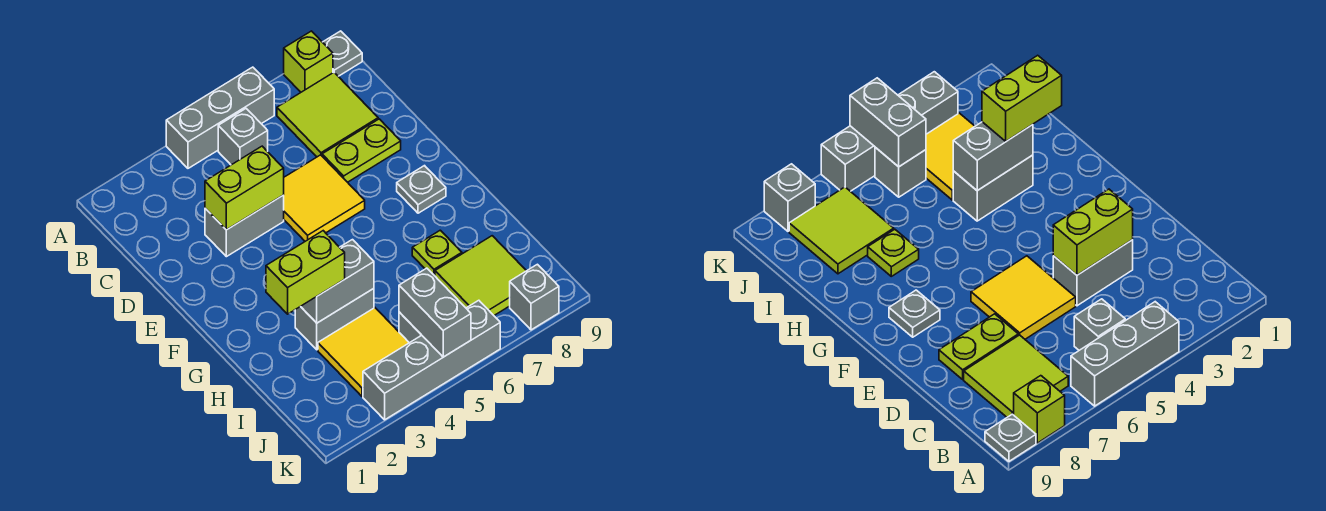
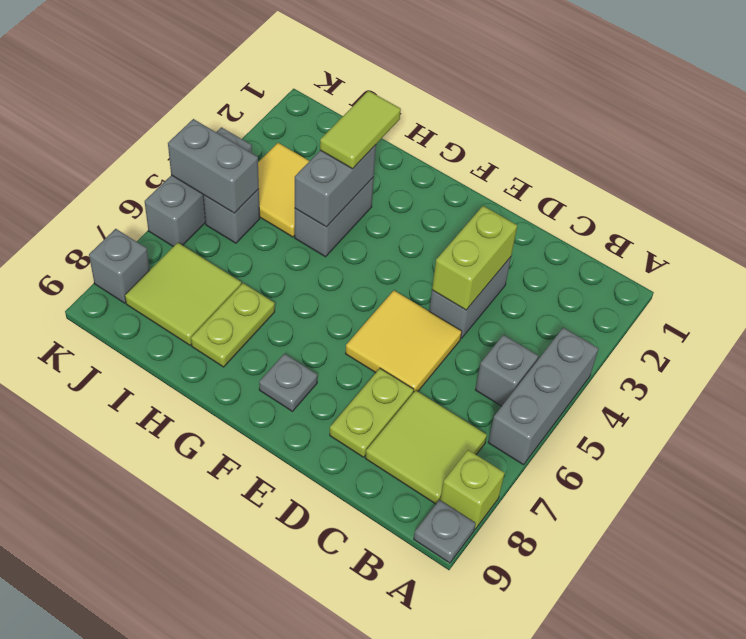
lime brick H2:H3 level 3 -> lime tile H2:H3 level 3
lime plate H7 level 1 -> lime plate H7:H8 level 1
grey brick K3:K6 level 1 -> grey brick K4:K6 level 1

